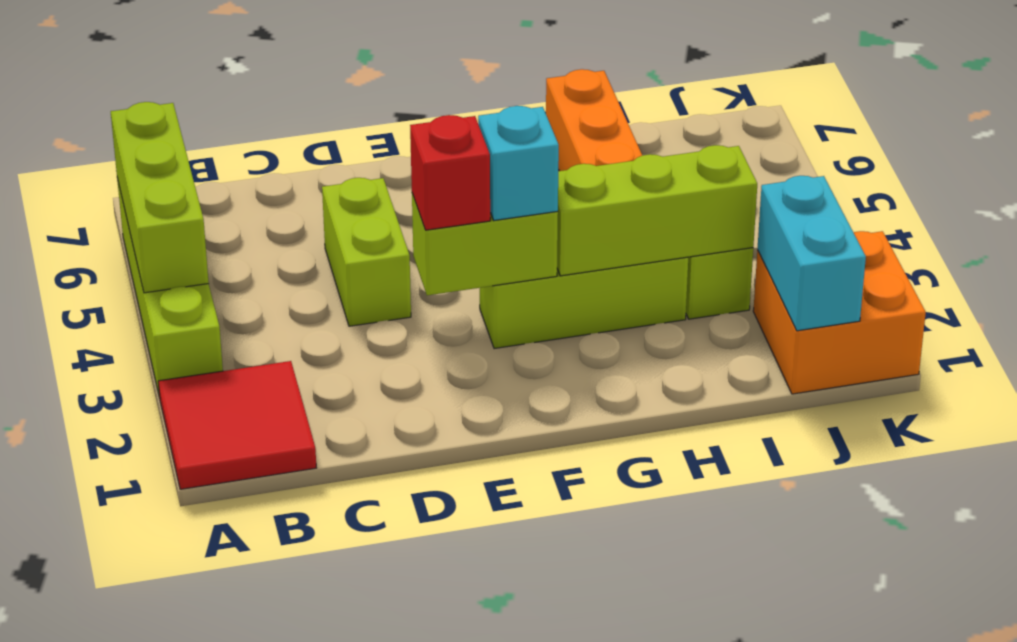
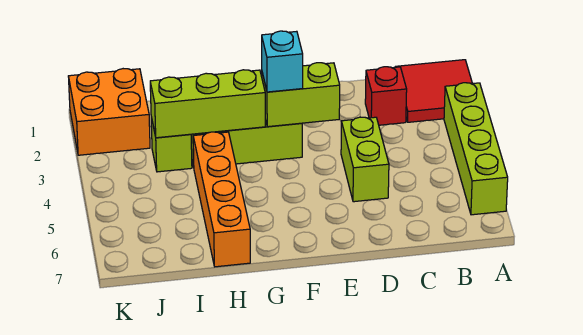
lime brick A4:A6 level 2 -> none
red brick E3 level 3 -> red brick C2 level 1
cyan brick J1:J2 level 2 -> none

